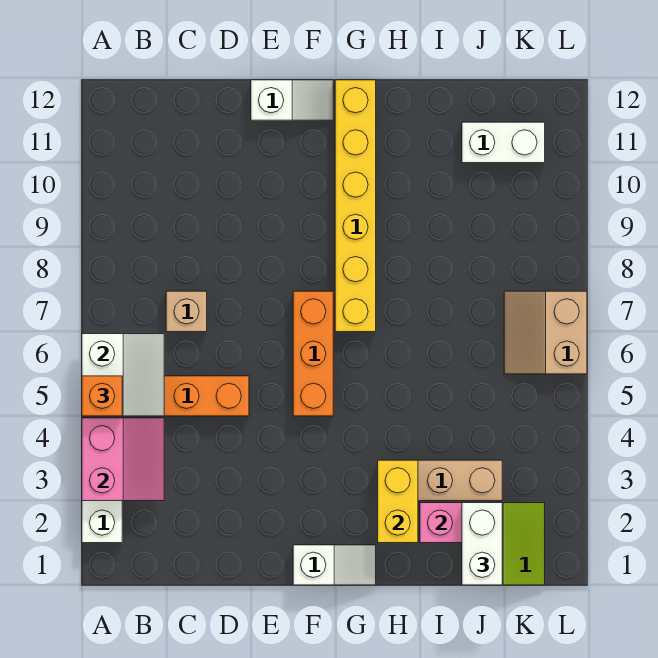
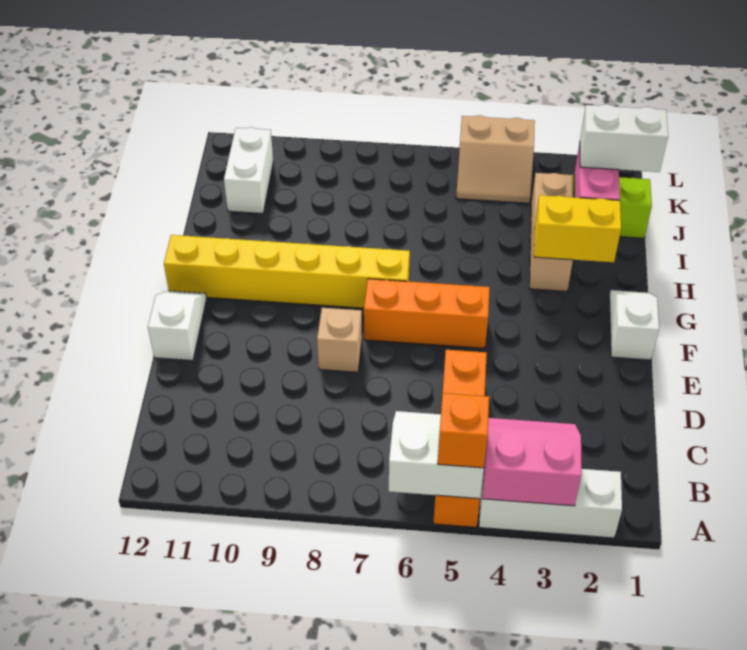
tan brick C7 level 1 -> tan brick E8 level 1
tan slope K6:L7 level 1 top L -> tan slope K4:L5 level 1 top L

